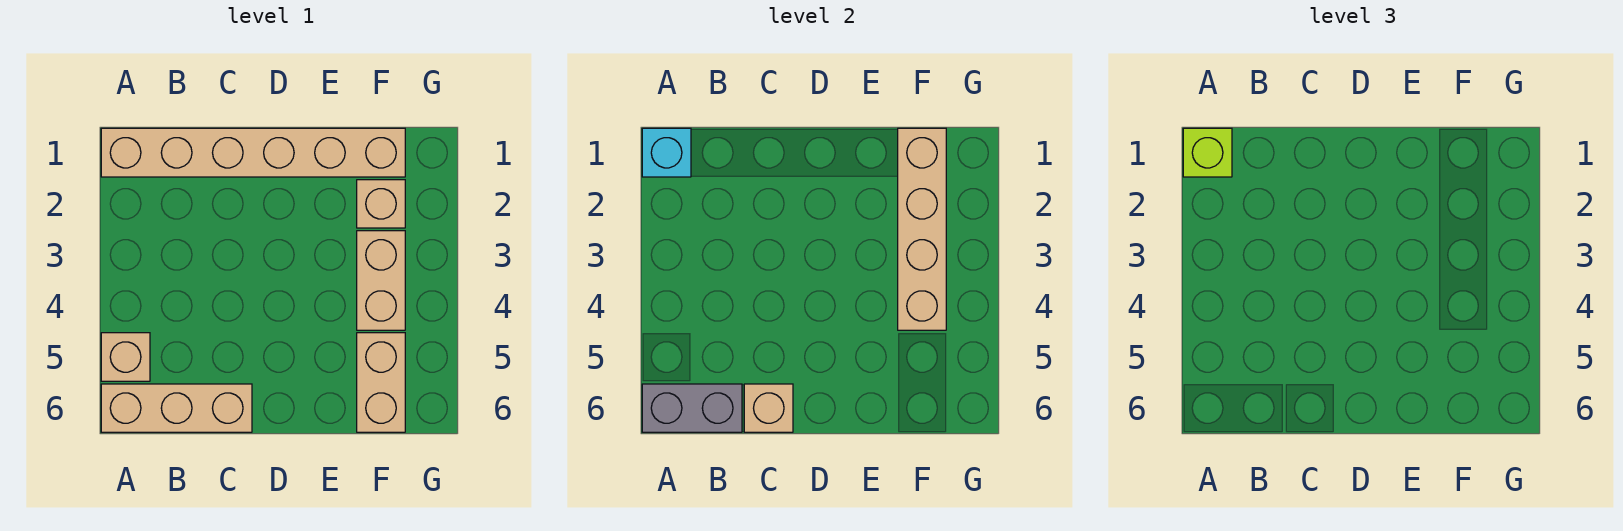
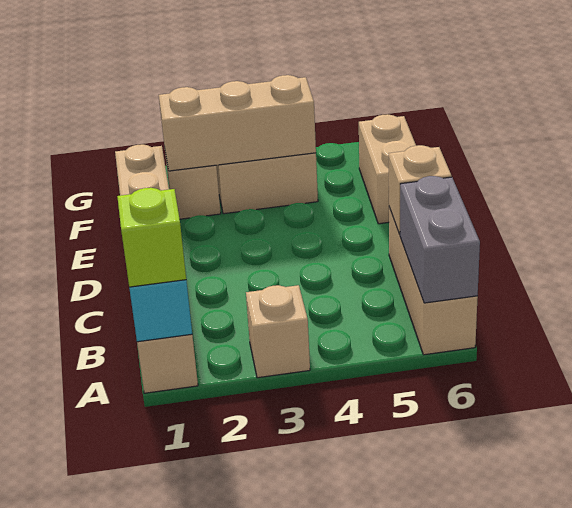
tan brick A5 level 1 -> tan brick A3 level 1
tan brick F1:F4 level 2 -> tan brick F2:F4 level 2
tan brick F5:F6 level 1 -> tan brick E6:F6 level 1

